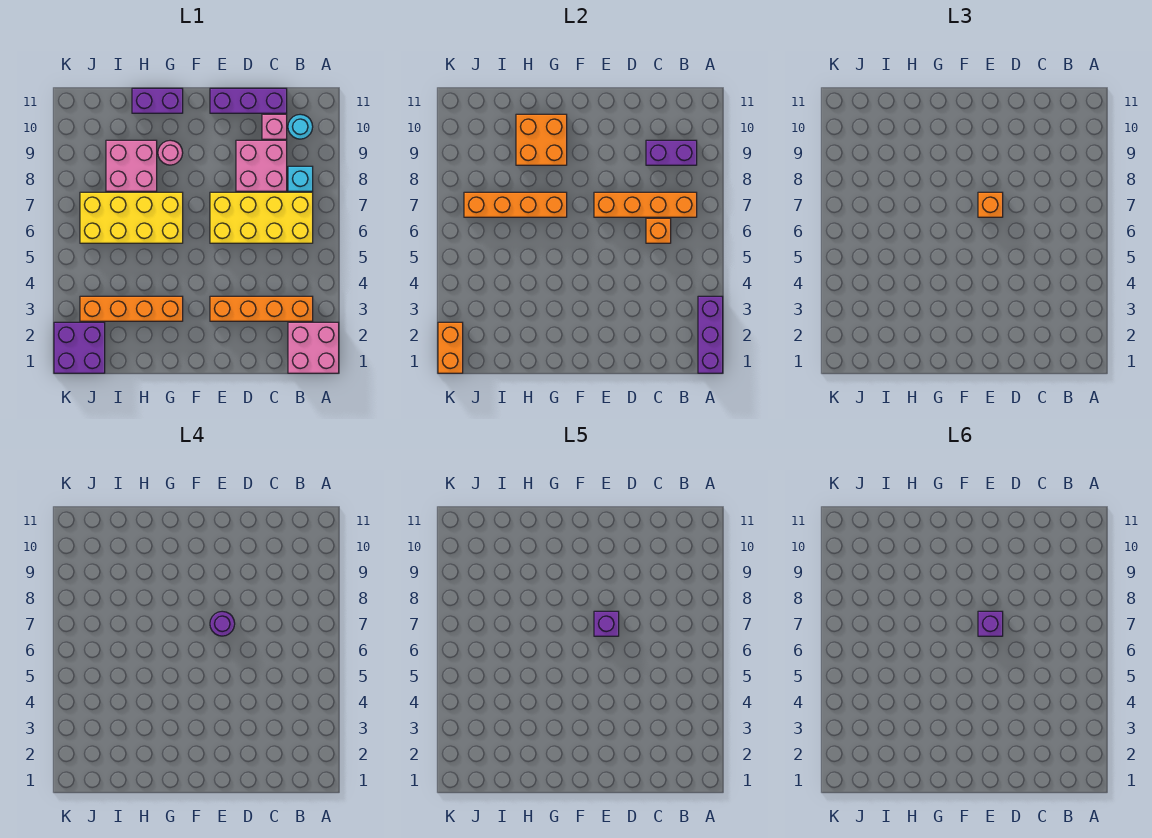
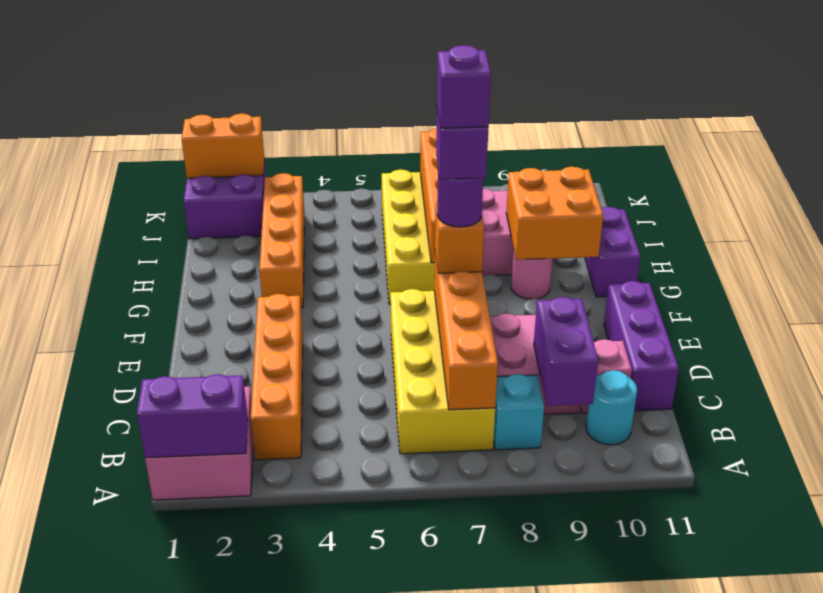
purple brick A1:A3 level 2 -> purple brick A1:A2 level 2
orange brick C6 level 2 -> none

